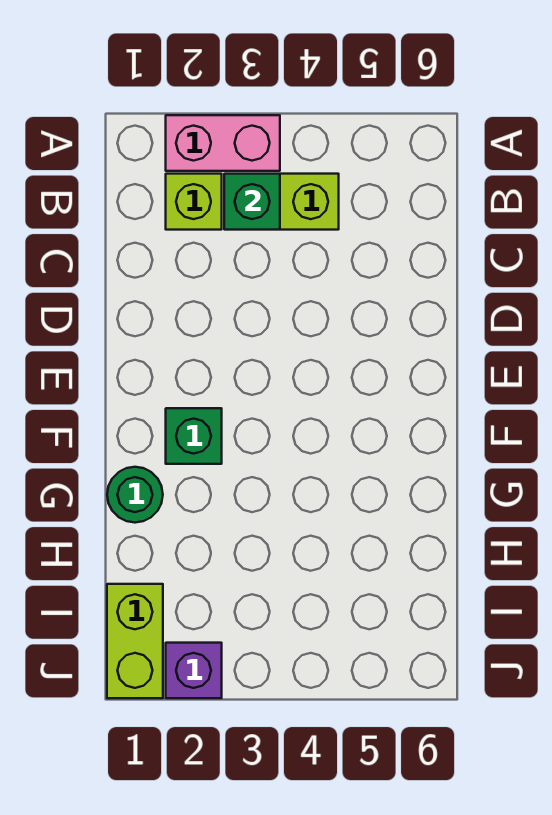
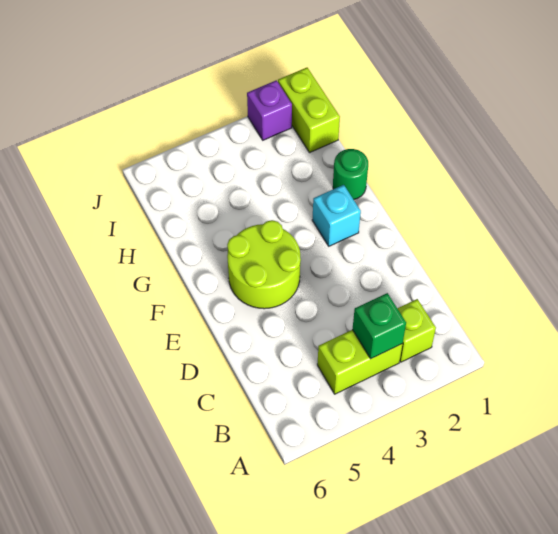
pink brick A2:A3 level 1 -> none
none -> lime round brick E4:F5 level 1
green brick F2 level 1 -> cyan brick F2 level 1

